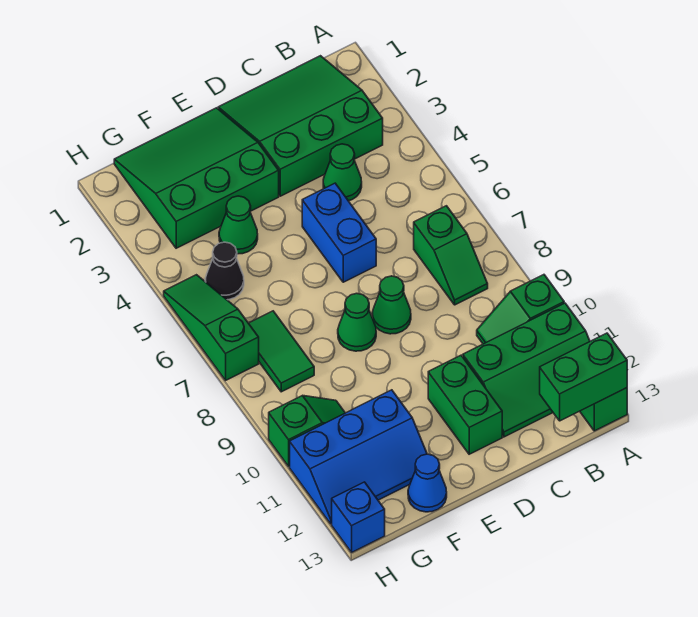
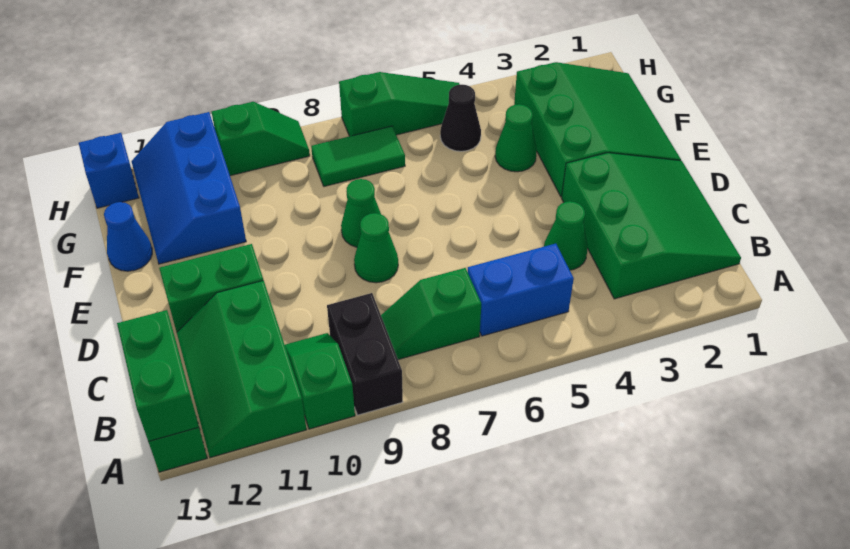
none -> black brick A9:B9 level 1
blue brick D5:D6 level 1 -> blue brick B5:B6 level 1
green slope G10:H10 level 1 top H -> green slope H9:H10 level 1 top 10

